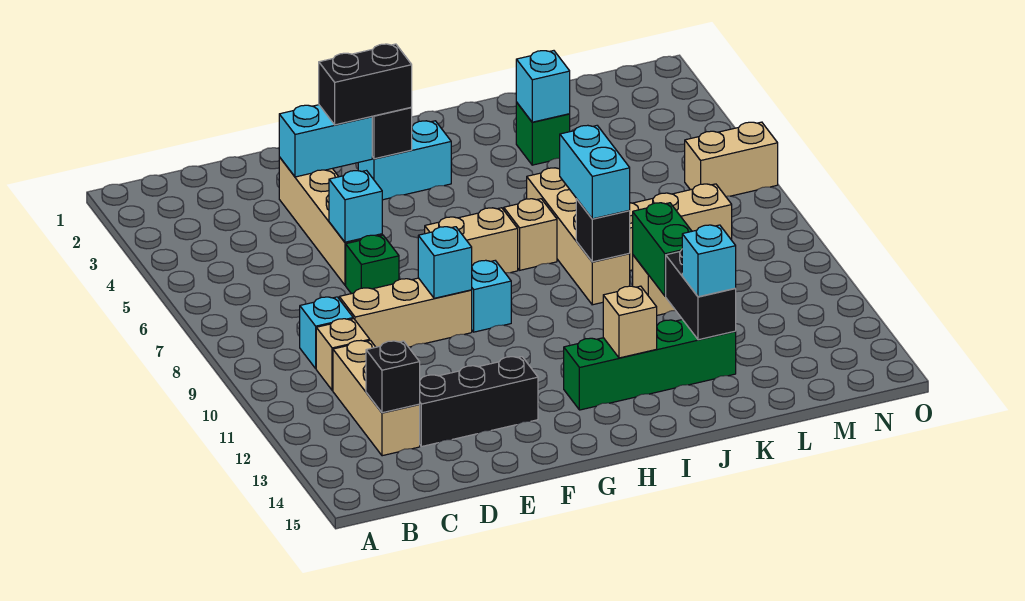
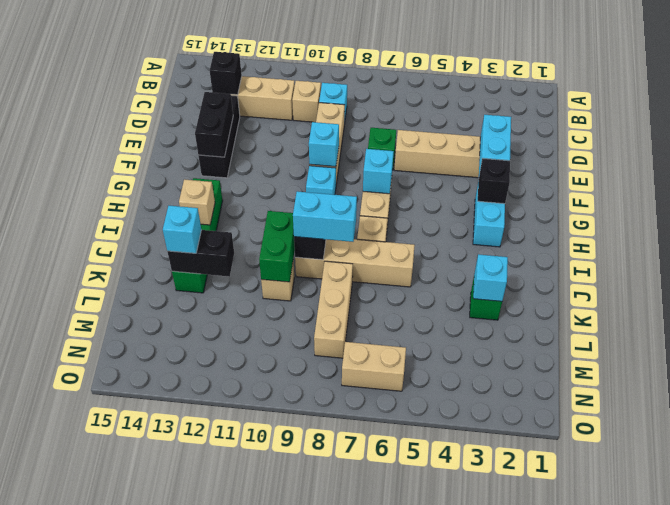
cyan brick E6 level 2 -> cyan brick G7 level 2
black brick F3:G3 level 3 -> black brick E13:F13 level 2
green brick K10:K11 level 2 -> green brick J10:K10 level 2
tan brick N6:O6 level 1 -> tan brick N6:N7 level 1

